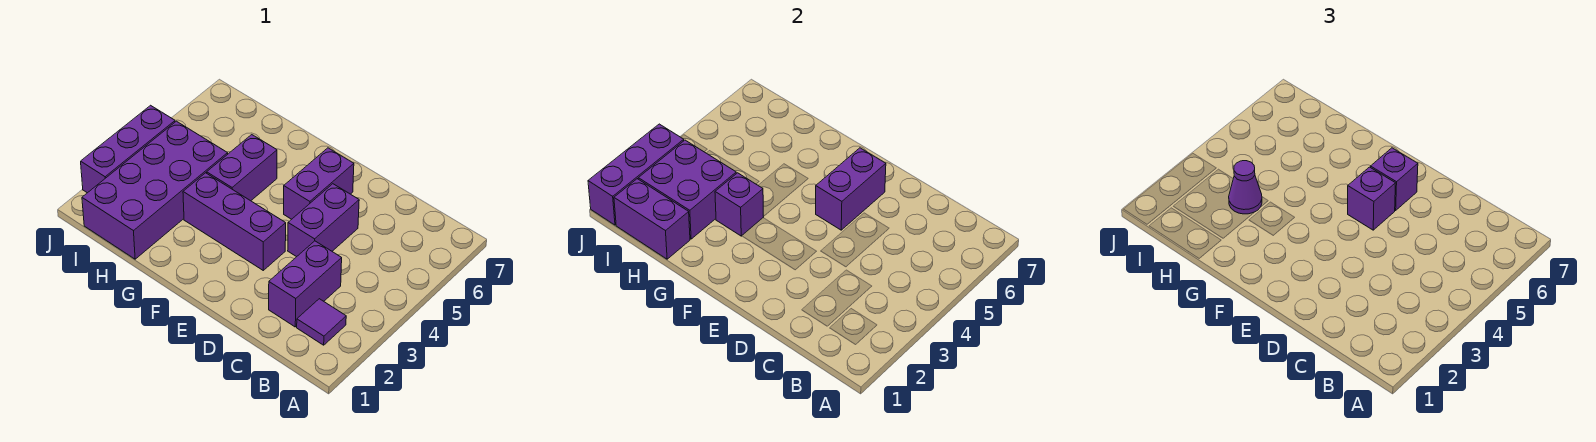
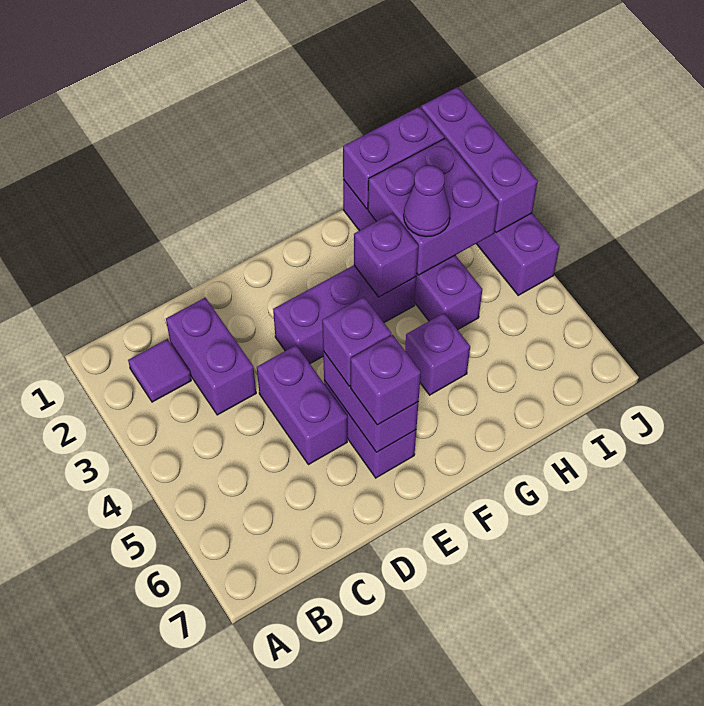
purple brick G4:G5 level 1 -> purple brick G5 level 1
purple brick H1:I4 level 1 -> purple brick H1:H4 level 1

